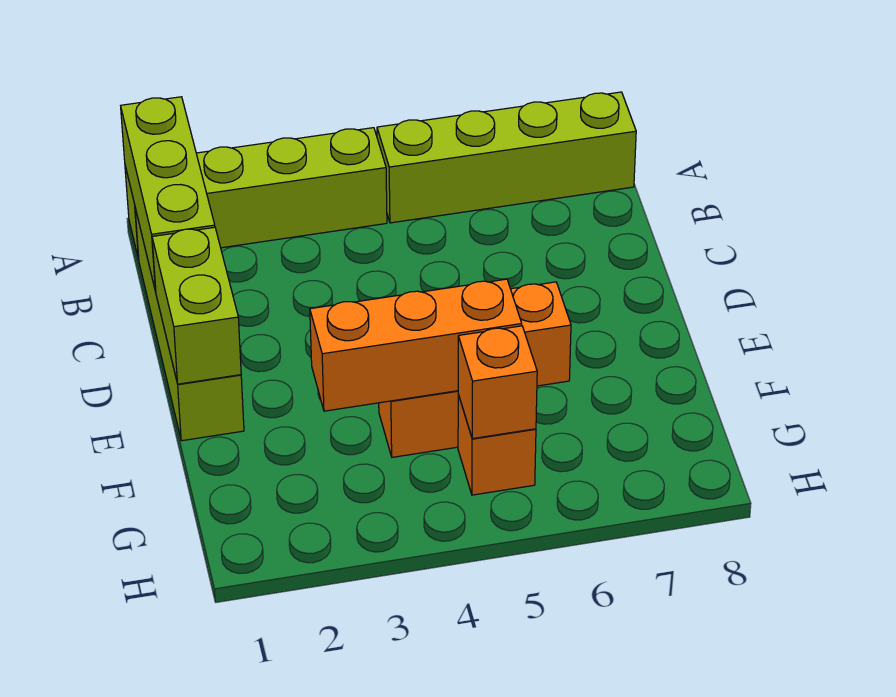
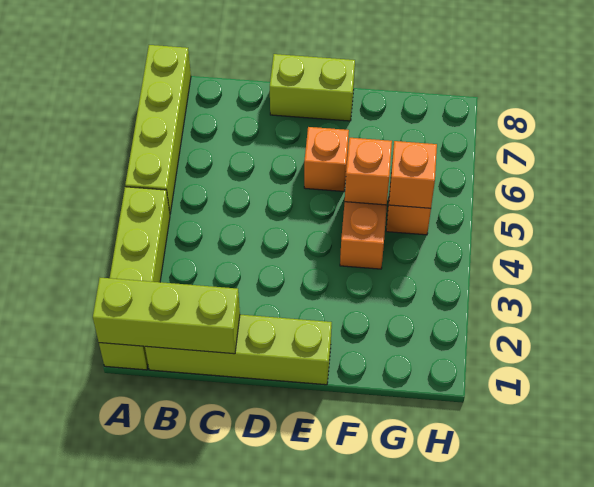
lime brick D1:E1 level 2 -> lime brick D8:E8 level 1
orange brick F3:F5 level 2 -> orange brick F5 level 2

